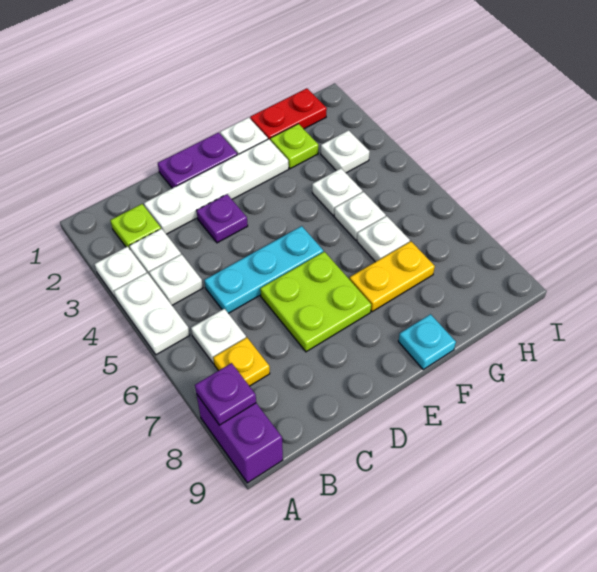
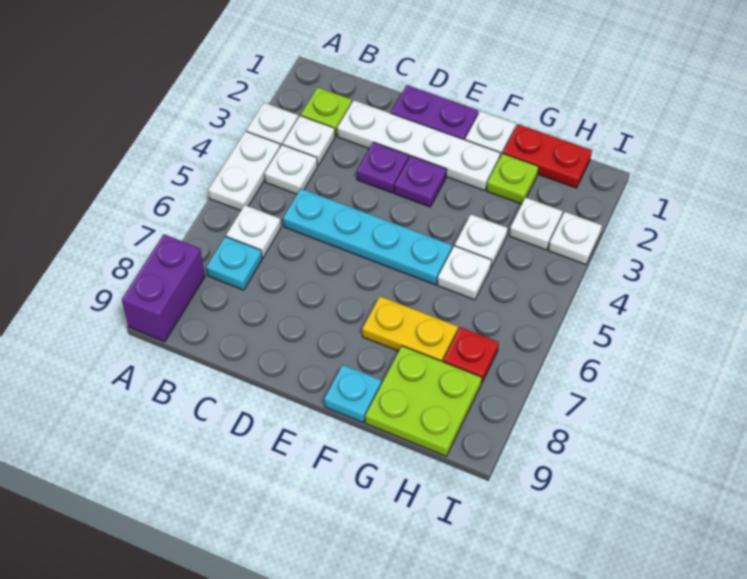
purple plate A8 level 2 -> purple plate E3 level 1
yellow plate B7 level 1 -> cyan plate B7 level 1
cyan plate C5:E5 level 1 -> cyan plate C5:F5 level 1
lime plate D6:E7 level 1 -> lime plate G8:H9 level 1
white plate G6 level 1 -> white plate I3 level 1
none -> red plate H7 level 1

